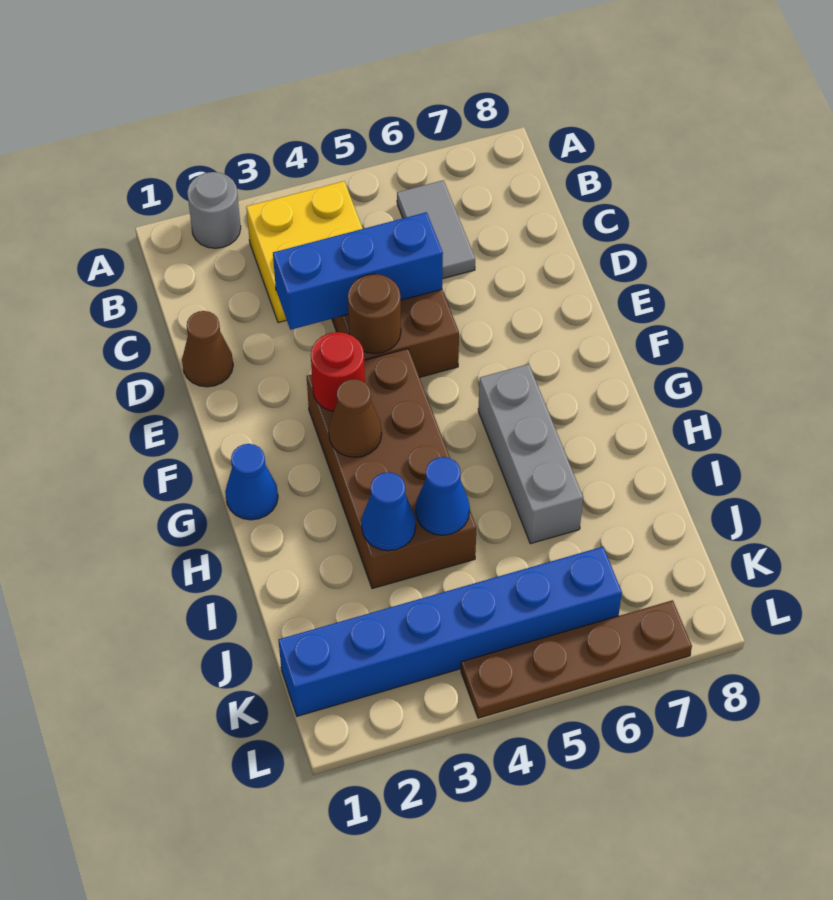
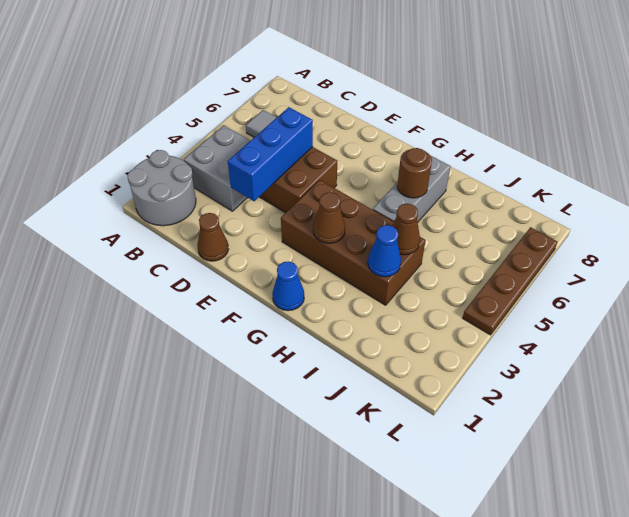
grey round brick A2 level 1 -> grey round brick A1:B2 level 1
yellow brick B3:C4 level 1 -> grey brick B3:C4 level 1
brown round brick E4 level 2 -> brown round brick H6 level 2
red round brick F3 level 2 -> none
grey brick G6:I6 level 1 -> grey brick H5:H7 level 1
blue cone I4 level 2 -> brown cone I4 level 2
blue brick K1:K6 level 1 -> none

